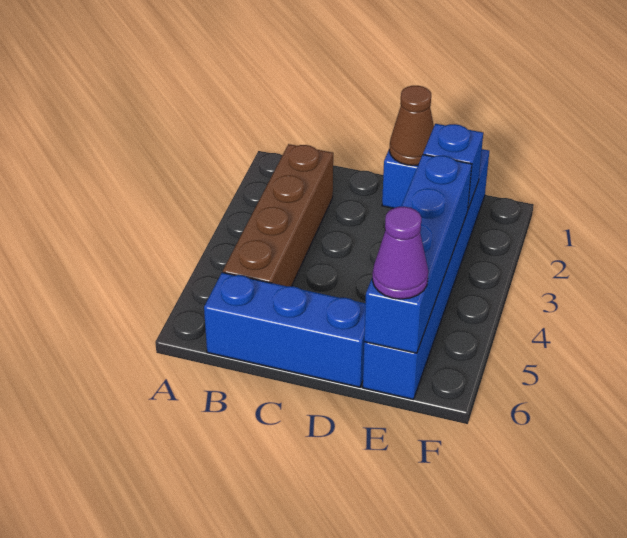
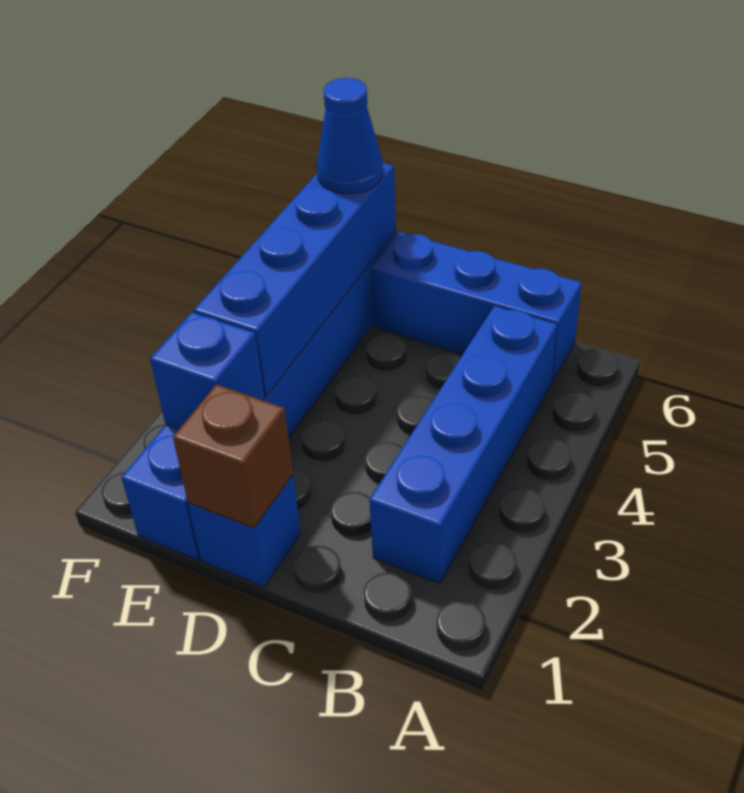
brown brick B2:B5 level 1 -> blue brick B2:B5 level 1
brown cone D1 level 2 -> brown brick D1 level 2
purple cone E6 level 3 -> blue cone E6 level 3

